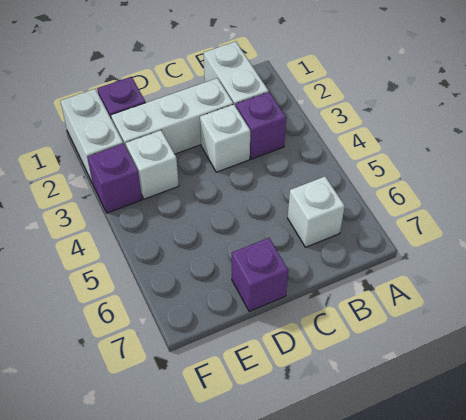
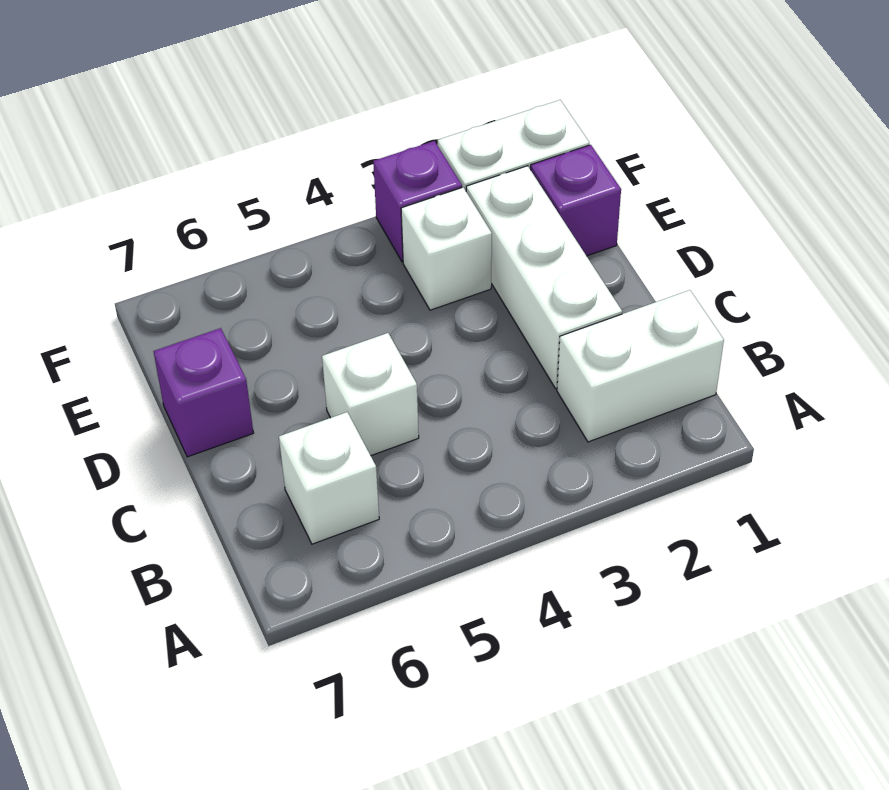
purple brick B3 level 1 -> none
white brick C3 level 1 -> white brick C5 level 1

